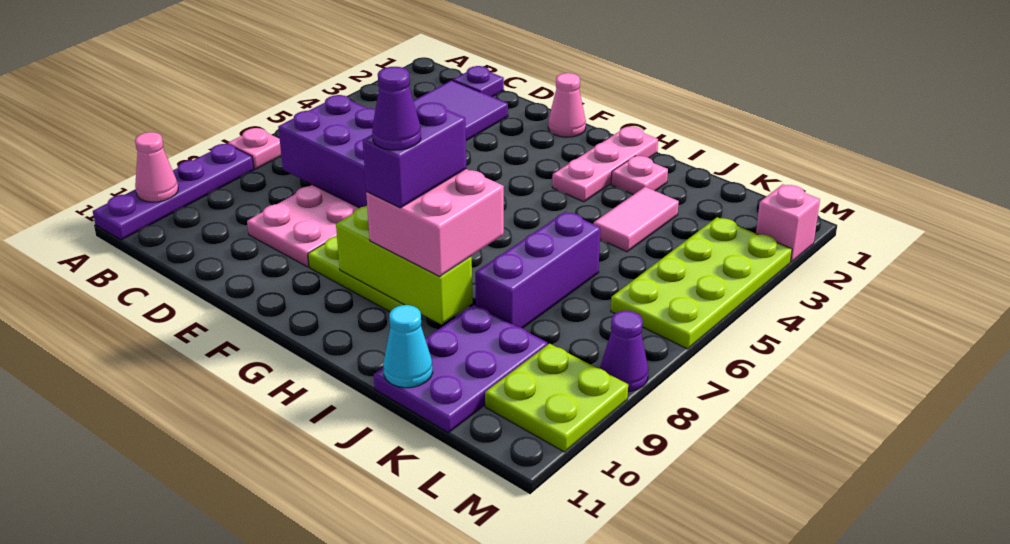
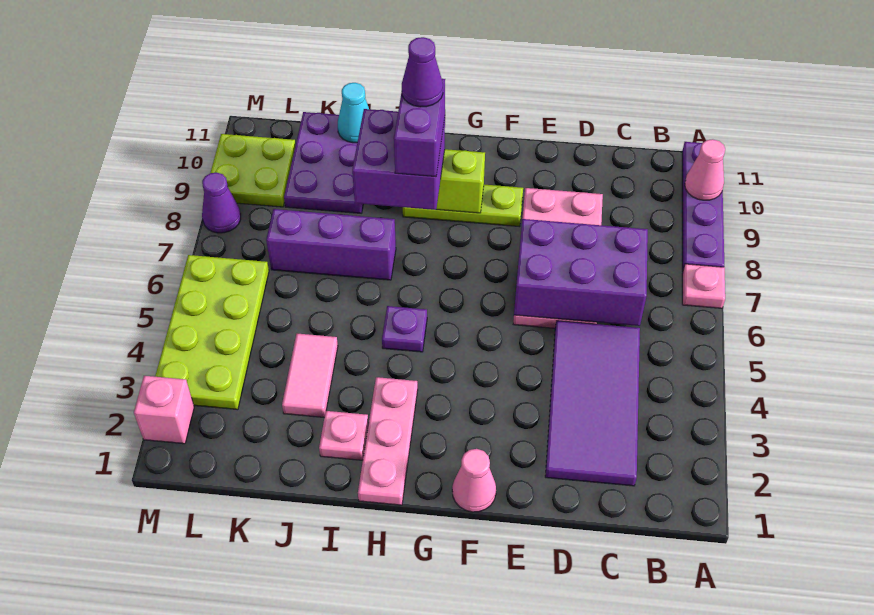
purple plate C1 level 1 -> purple plate H5 level 1
pink brick H8:I9 level 3 -> purple brick H8:I9 level 3
purple brick J6:J8 level 1 -> purple brick I7:K7 level 1

